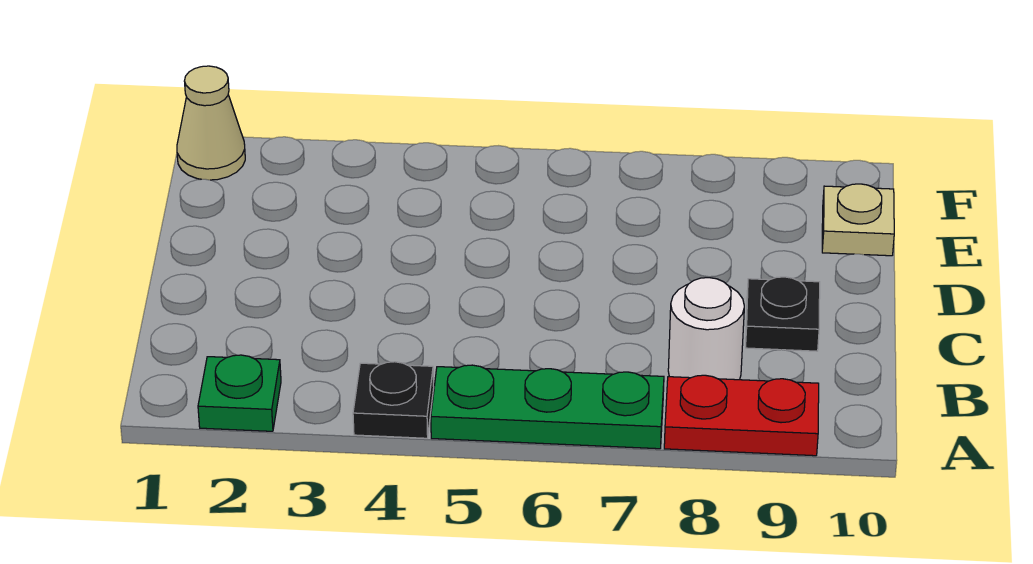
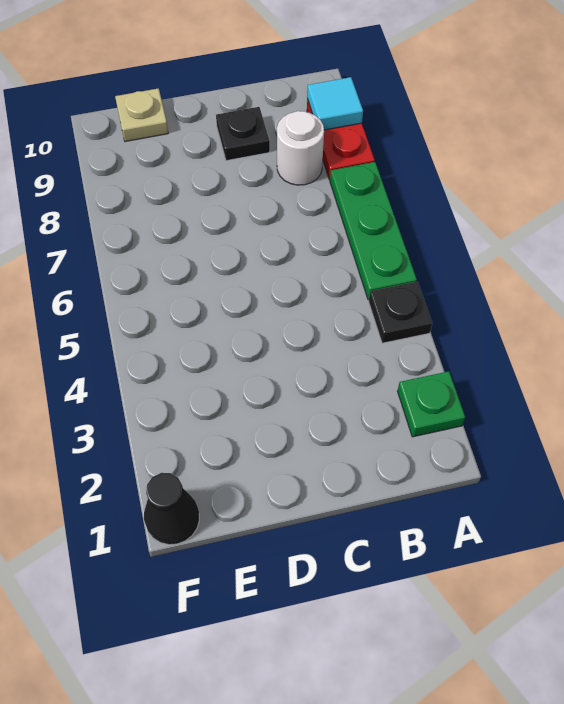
none -> cyan tile A9 level 2
tan cone F1 level 1 -> black cone F1 level 1

